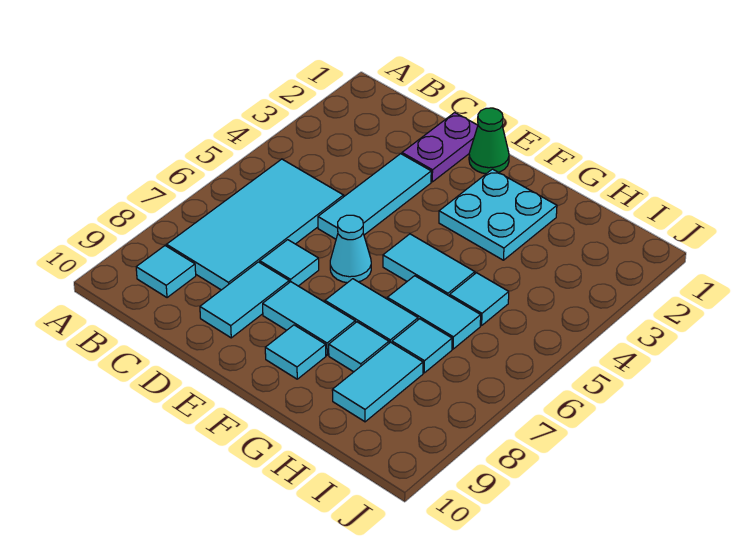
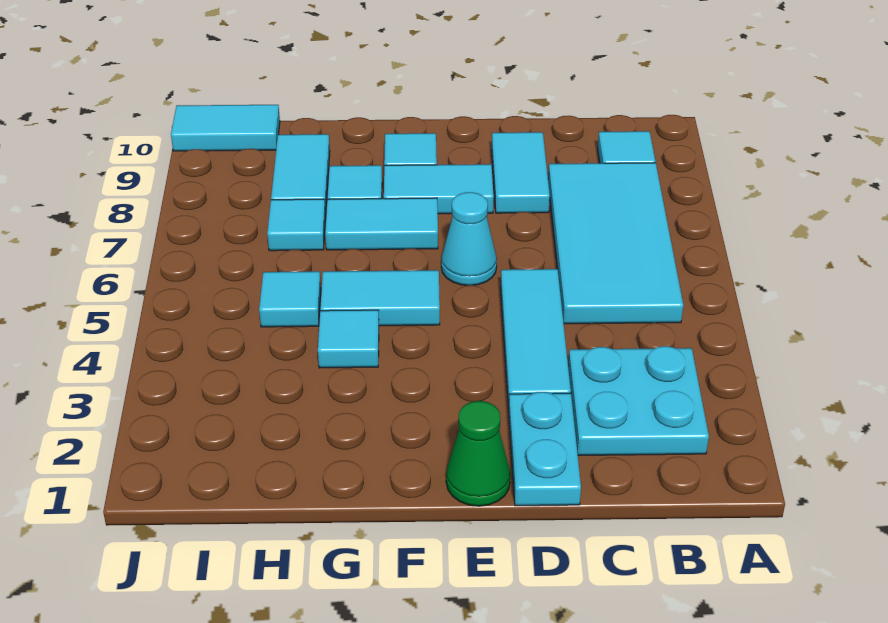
purple plate D1:D2 level 1 -> cyan plate D1:D2 level 1
cyan tile D7 level 1 -> cyan tile G4 level 1
cyan plate F2:G3 level 1 -> cyan plate B2:C3 level 1
cyan tile G6:H6 level 1 -> cyan tile I10:J10 level 1

